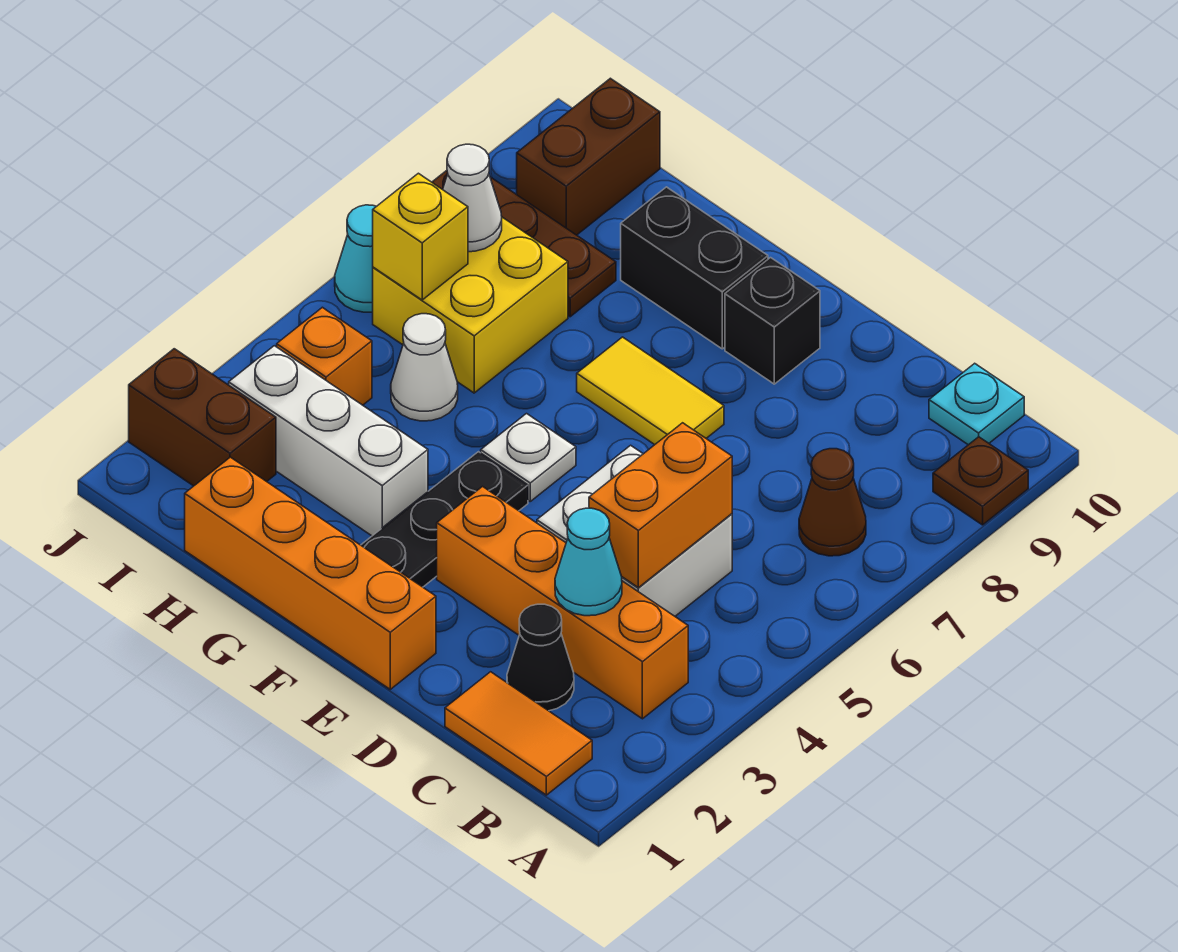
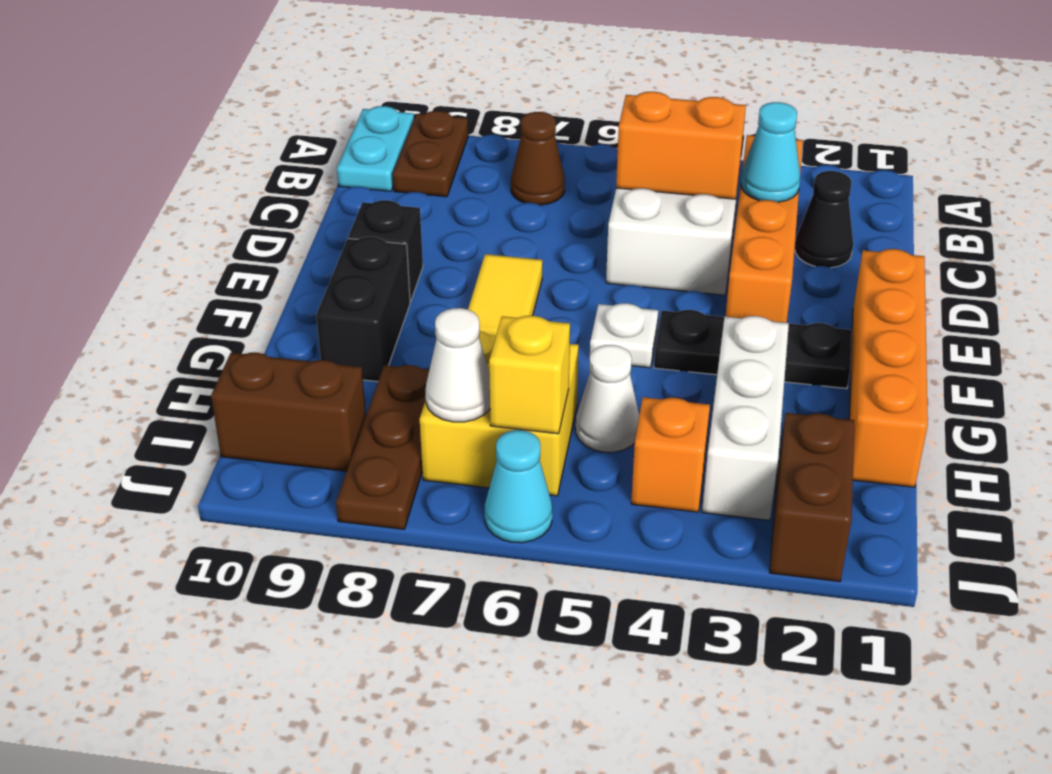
brown plate A9 level 1 -> brown plate A9:B9 level 1
orange tile B1:C1 level 1 -> none
cyan plate B10 level 1 -> cyan plate A10:B10 level 1

